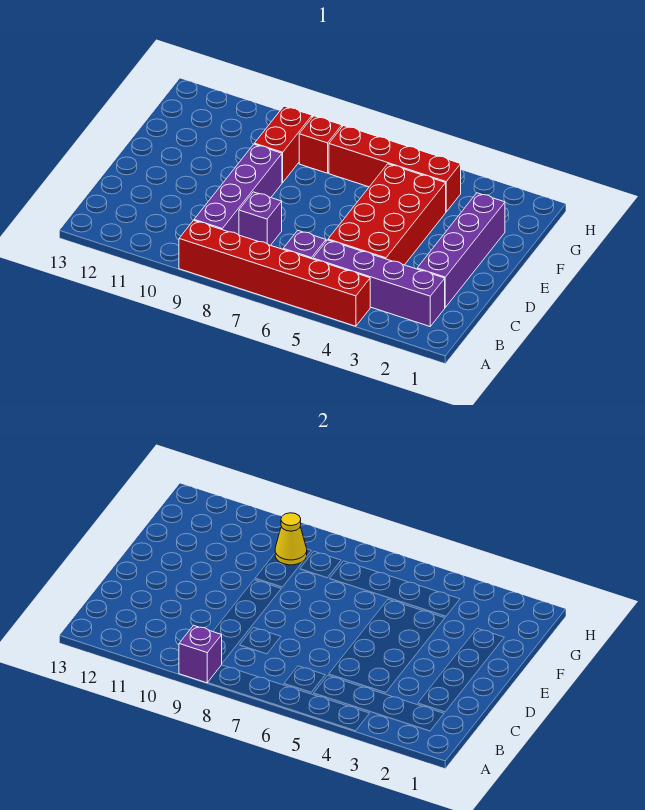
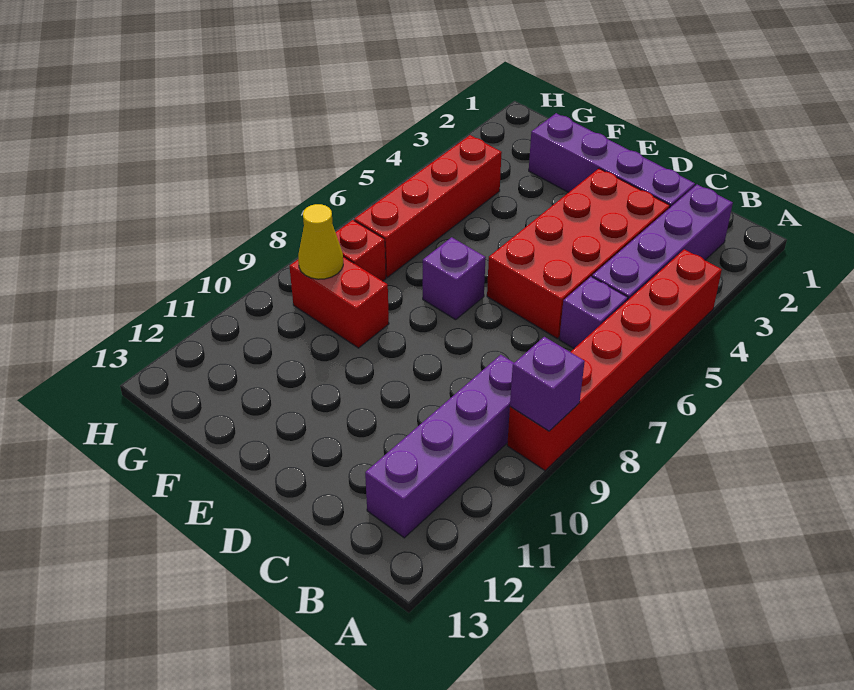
purple brick B9:E9 level 1 -> purple brick B9:B12 level 1
red brick C4:F5 level 1 -> red brick C3:D6 level 1
purple brick C8 level 1 -> purple brick E7 level 1

